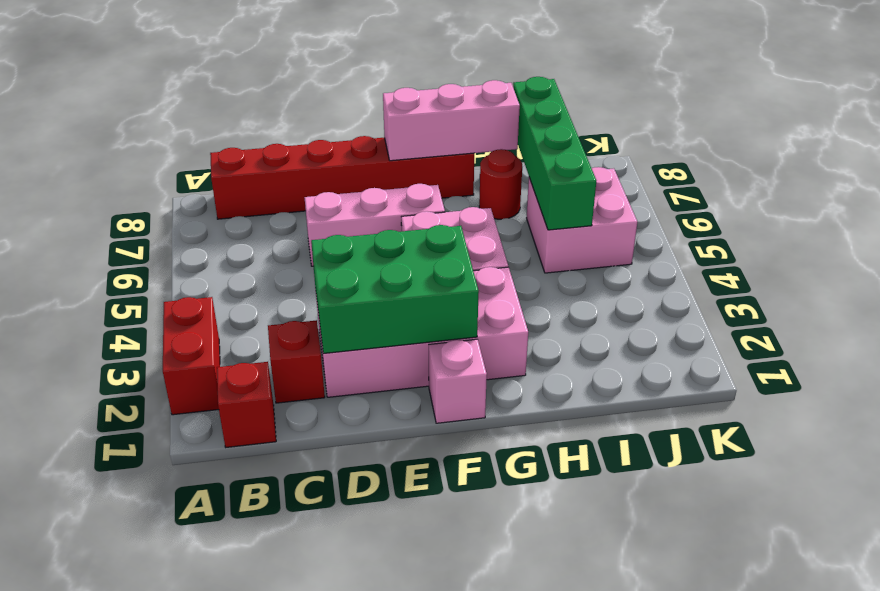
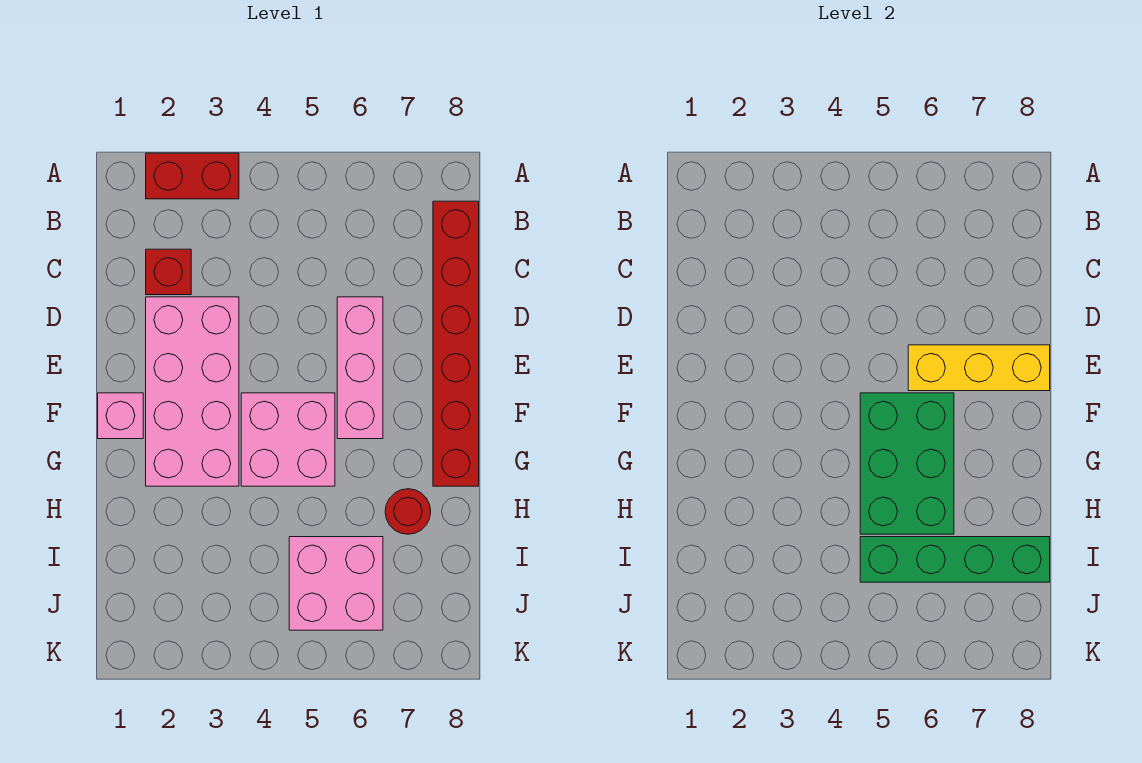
red brick B1 level 1 -> none
green brick D2:F3 level 2 -> green brick F5:H6 level 2
none -> yellow brick E6:E8 level 2
pink brick F8:H8 level 2 -> none

